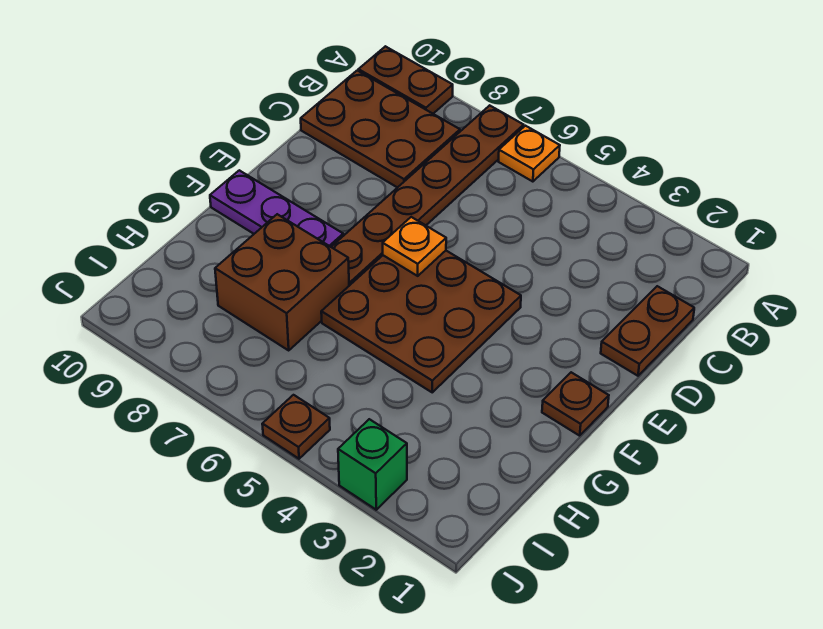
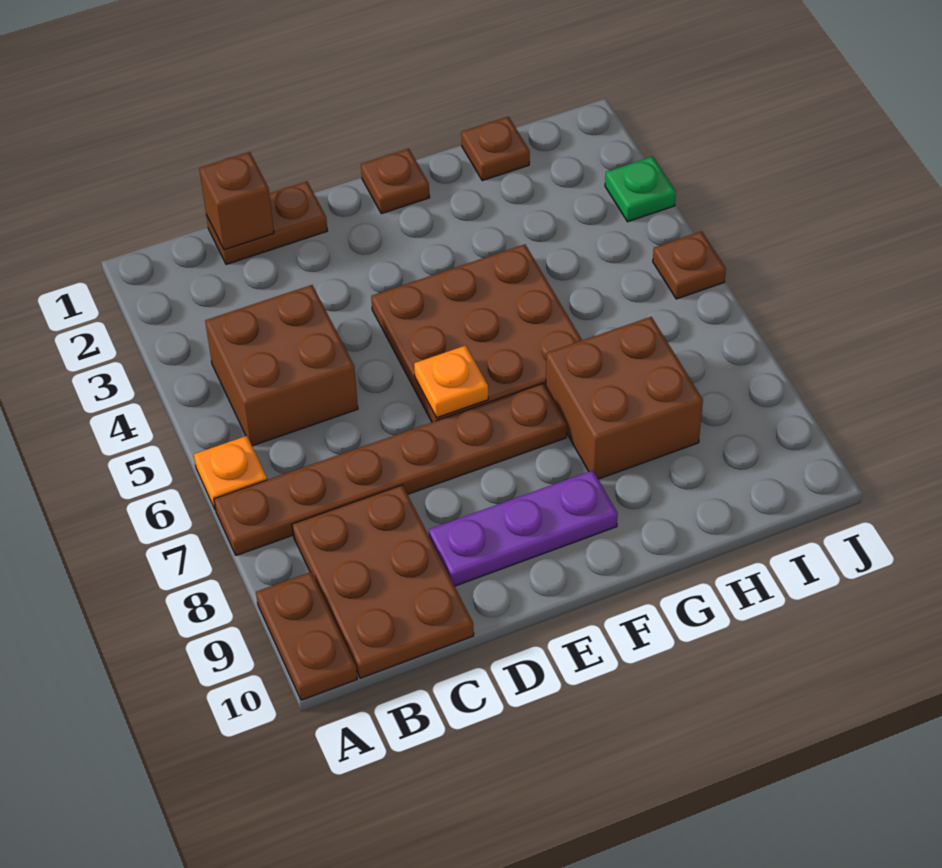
none -> brown brick B4:C5 level 1
none -> brown brick C1 level 2
purple plate F8:F10 level 1 -> purple plate D9:F9 level 1
none -> brown plate H1 level 1
green brick J3 level 1 -> green plate J3 level 1

